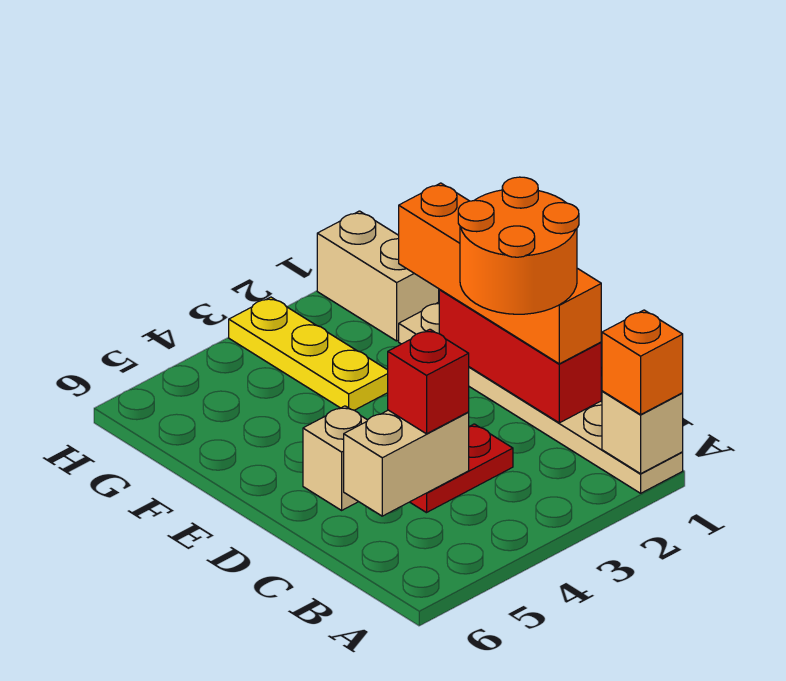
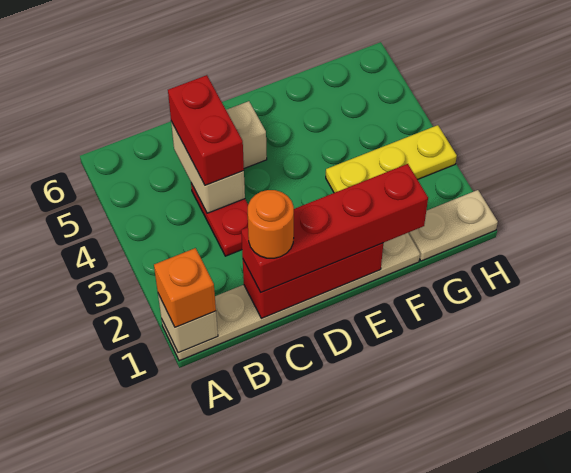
orange brick C1:F1 level 3 -> red brick C1:F1 level 3
orange round brick C1:D2 level 4 -> orange round brick C1 level 4
red brick C4 level 3 -> red brick C4:C5 level 3
tan brick G1:H1 level 1 -> tan plate G1:H1 level 1

